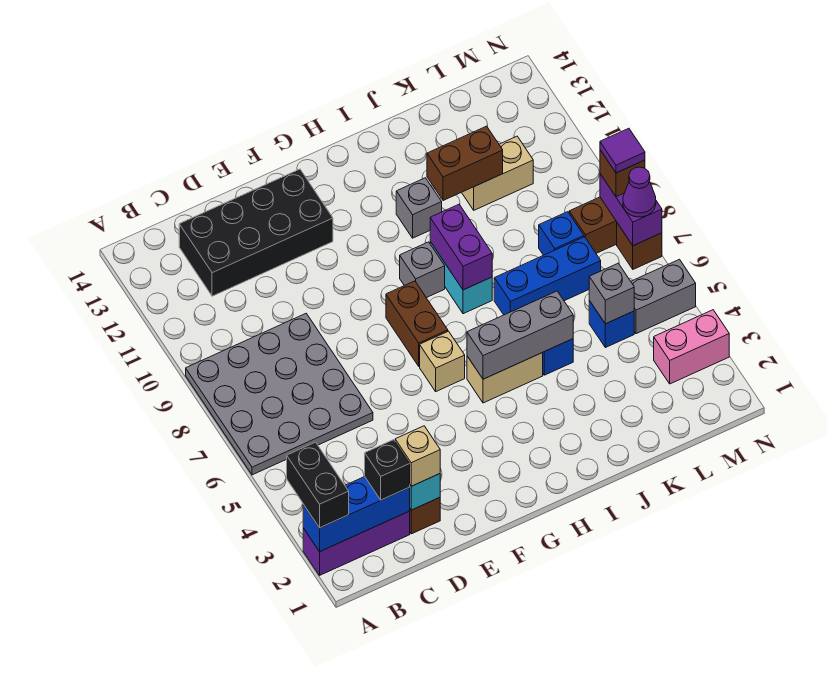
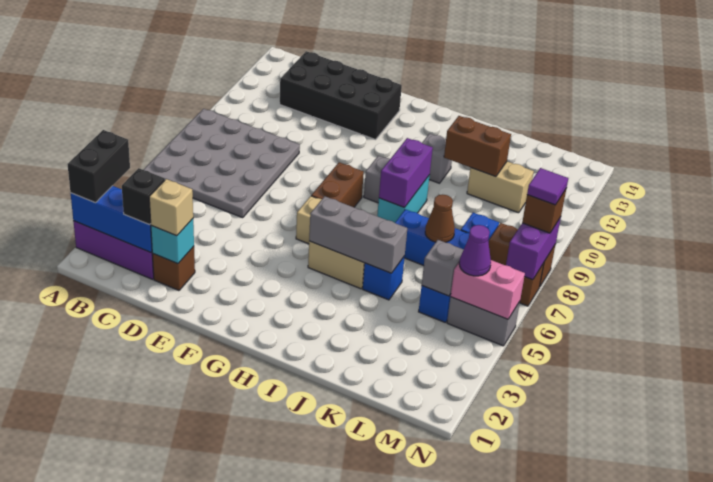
none -> brown cone K7 level 2
pink brick M3:N3 level 1 -> pink brick M5:N5 level 2
purple cone N7 level 3 -> purple cone M5 level 3

